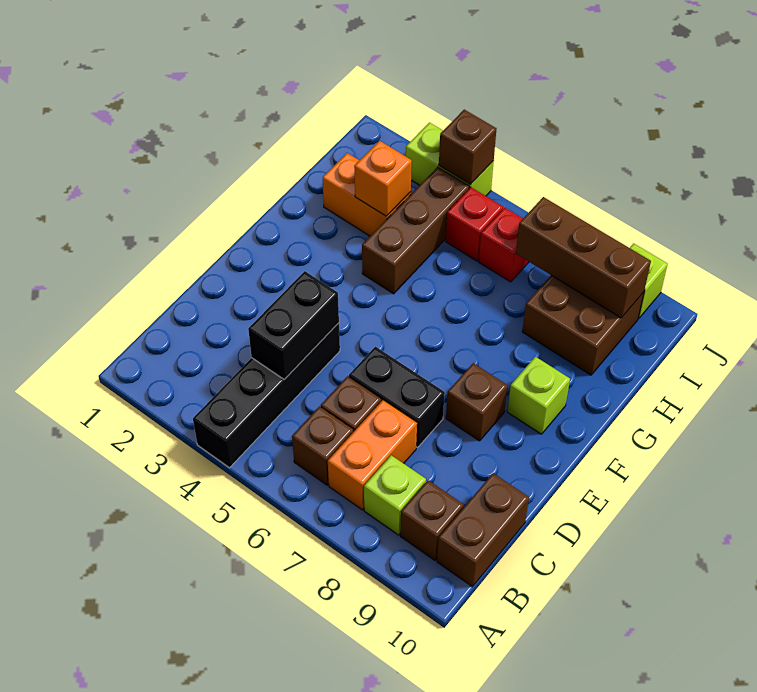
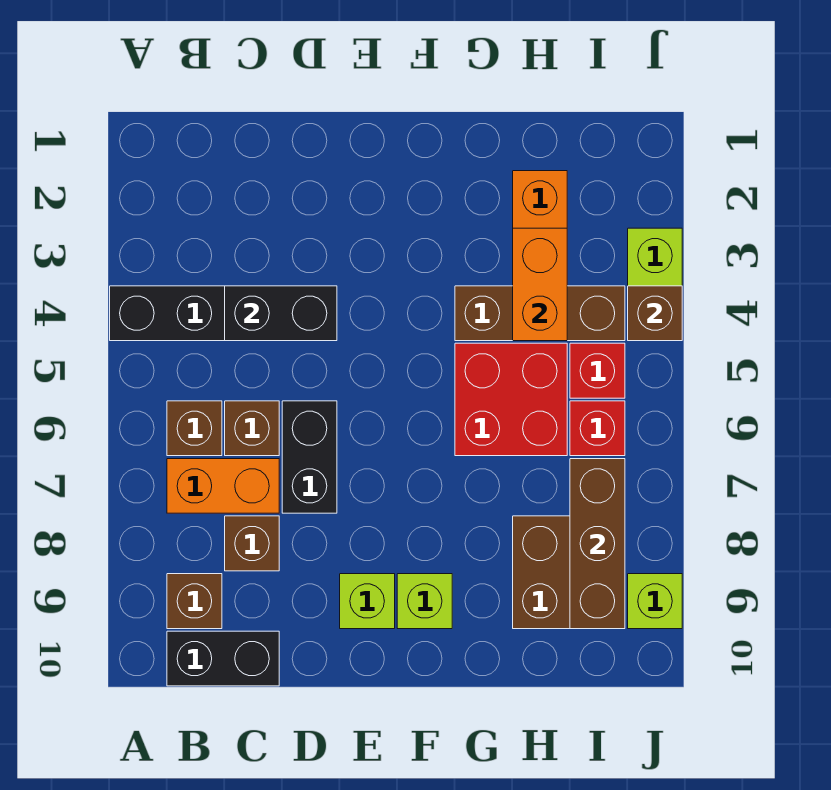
lime brick B8 level 1 -> lime brick E9 level 1
brown brick B10:C10 level 1 -> black brick B10:C10 level 1
brown brick E8 level 1 -> brown brick C8 level 1
none -> red brick G5:H6 level 1
orange brick H3 level 2 -> orange brick H3:H4 level 2

